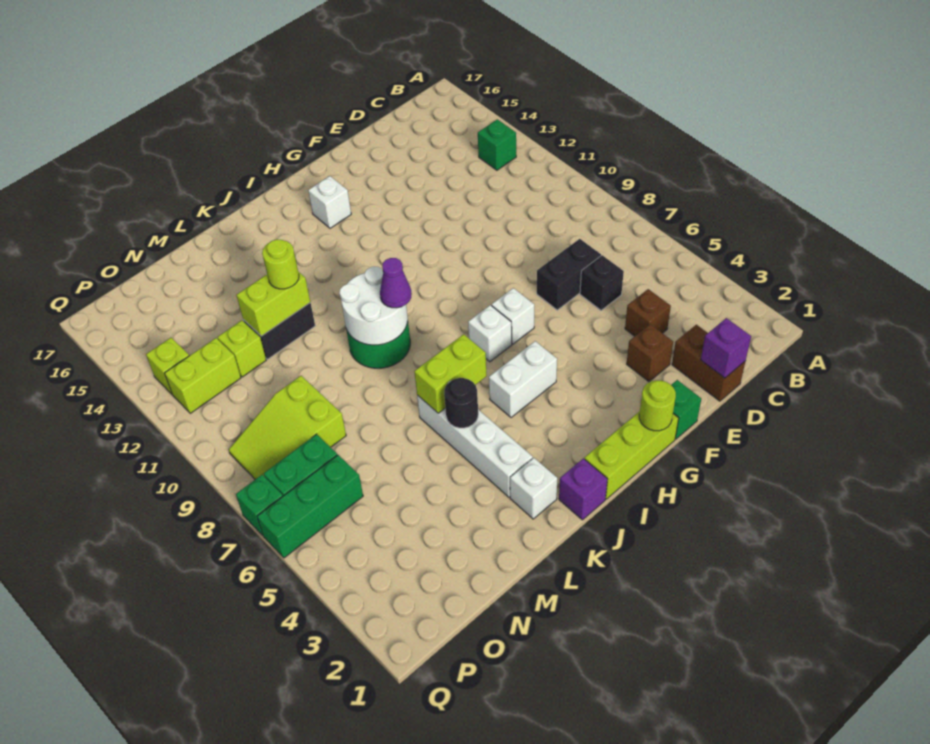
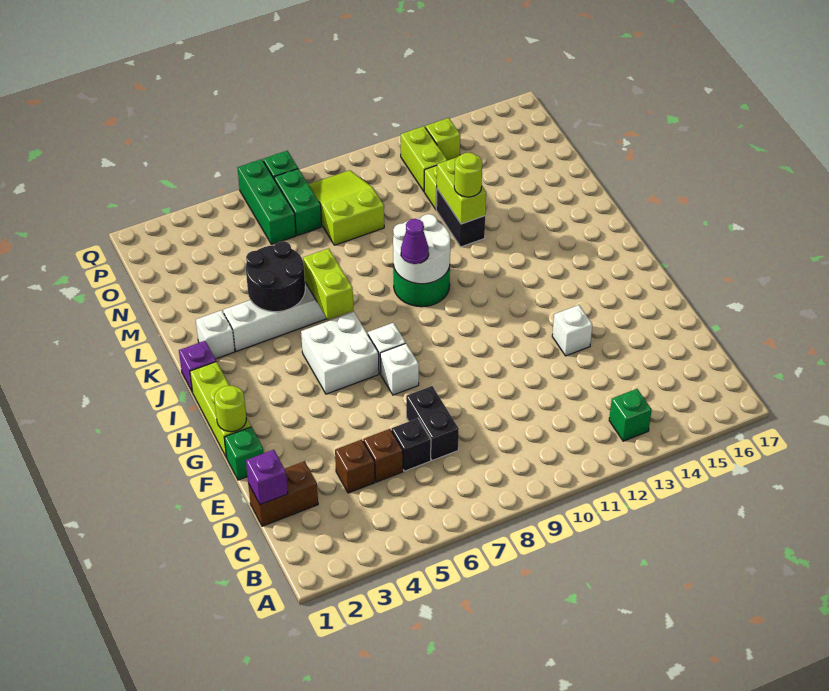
brown brick E3 level 1 -> brown brick D5 level 1
white brick H5:I5 level 1 -> white brick H5:I6 level 1
white brick H15 level 1 -> white brick F13 level 1
black round brick K5 level 2 -> black round brick K4:L5 level 2

